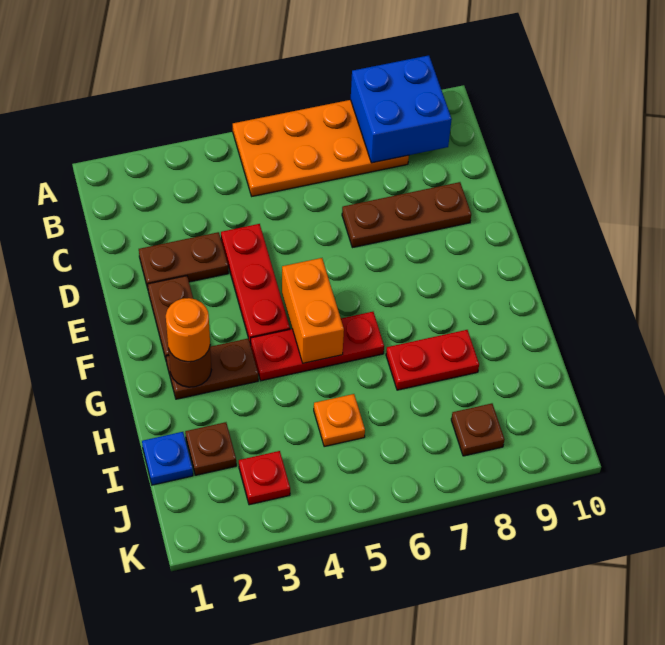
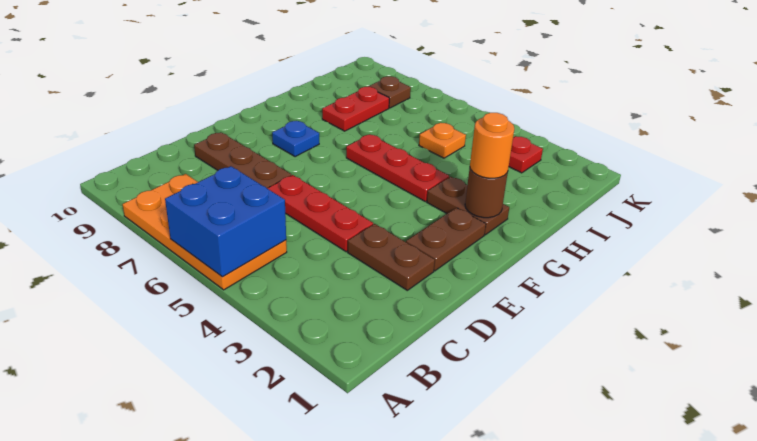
blue brick A8:B9 level 2 -> blue brick A5:B6 level 2
red plate D4:F4 level 1 -> red plate D4:D6 level 1
orange brick F5:G5 level 2 -> none
red plate H7:H8 level 1 -> red plate H8:I8 level 1
blue plate I1 level 1 -> blue plate F8 level 1
brown plate I2 level 1 -> none

